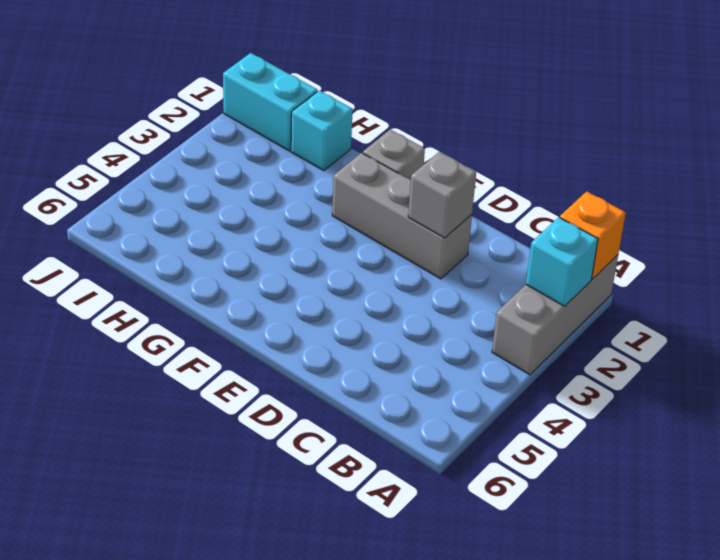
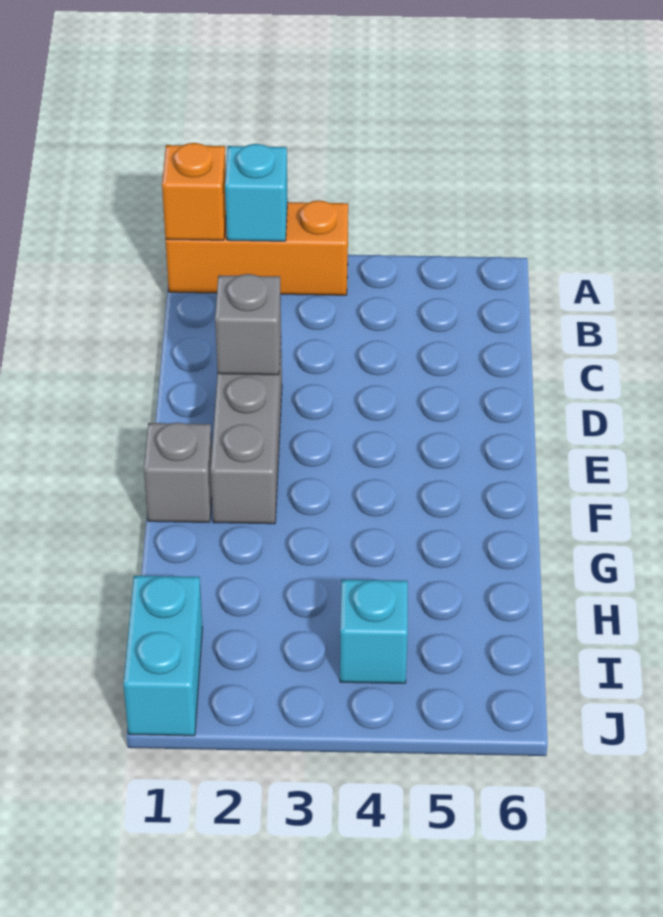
grey brick A1:A3 level 1 -> orange brick A1:A3 level 1
cyan brick H1 level 1 -> cyan brick I4 level 1

